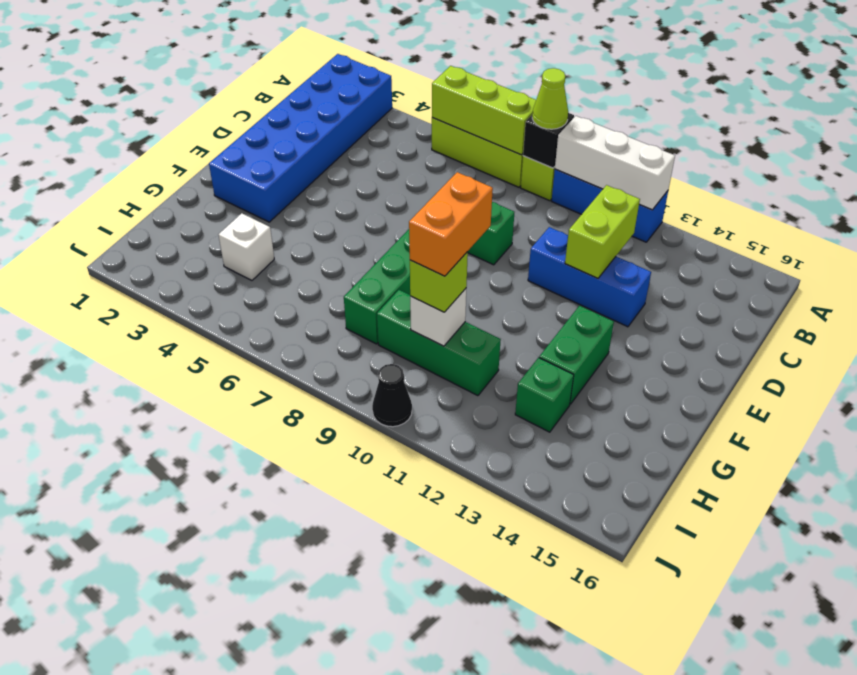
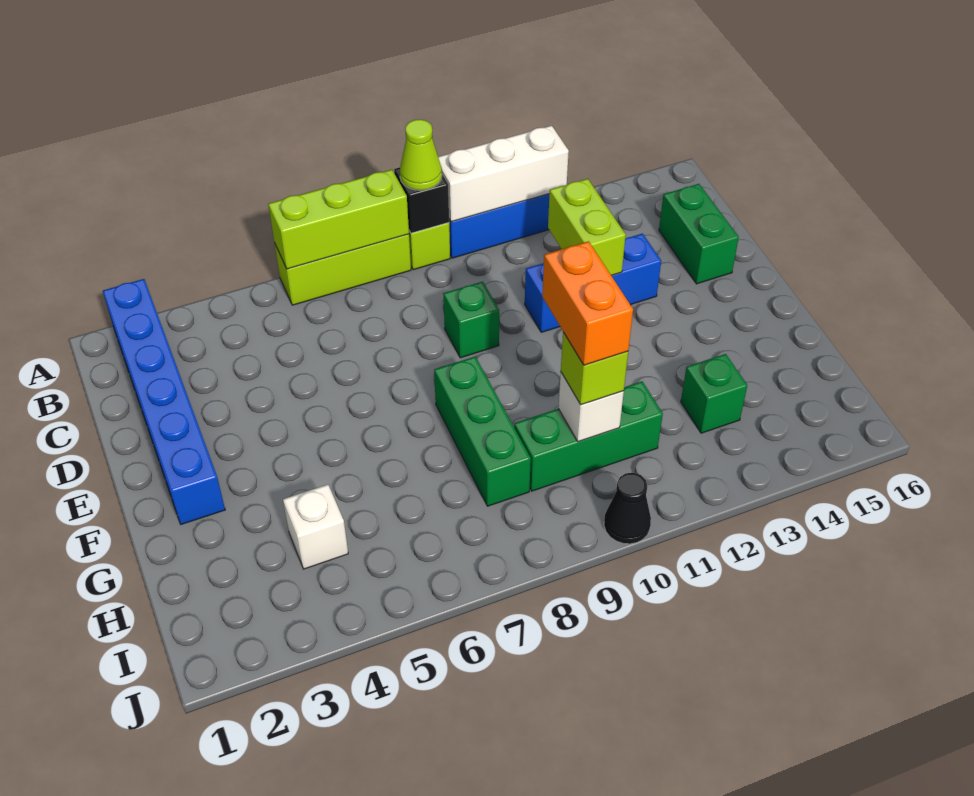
blue brick A2:F3 level 1 -> blue brick A2:F2 level 1
green brick F13:G13 level 1 -> green brick C15:D15 level 1

